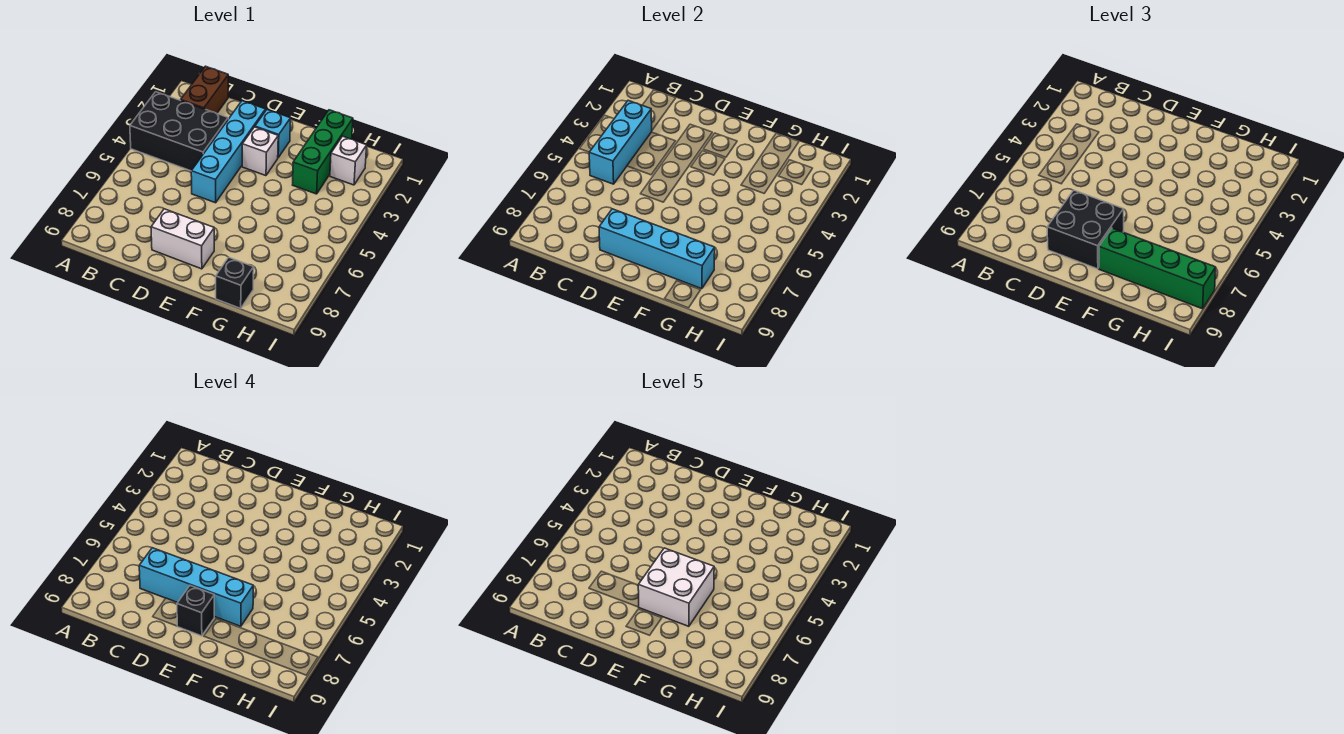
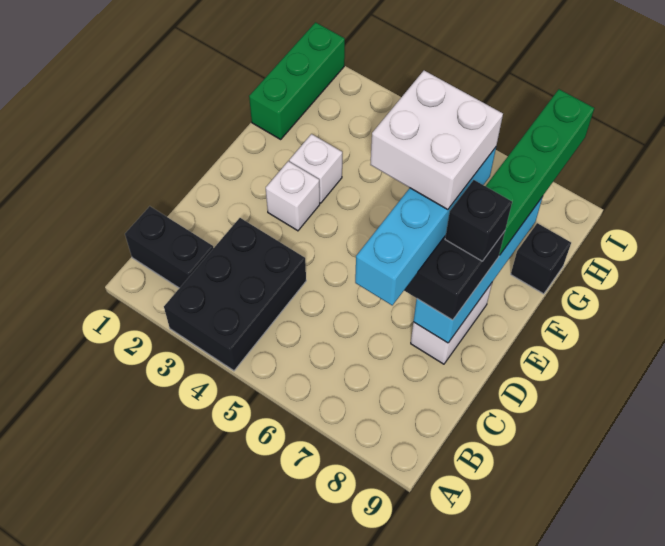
brown brick B1:B2 level 1 -> black brick B1:B2 level 1
cyan brick B3:B5 level 2 -> none
cyan brick D2:D5 level 1 -> none
cyan brick E2 level 1 -> none
green brick G1:G3 level 1 -> green brick G1:I1 level 1
white brick H2 level 1 -> white brick F3 level 1

